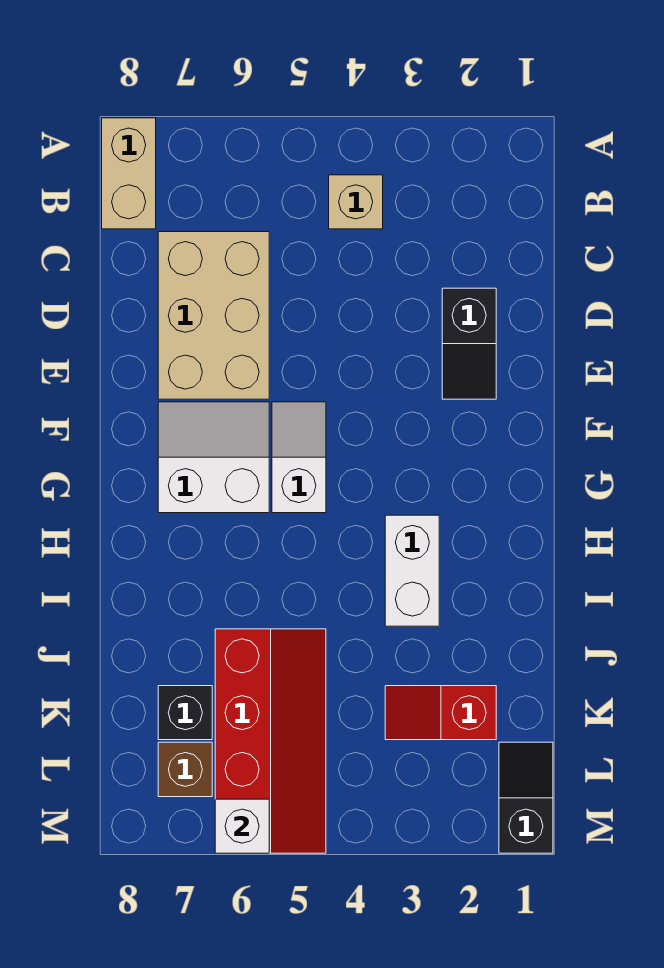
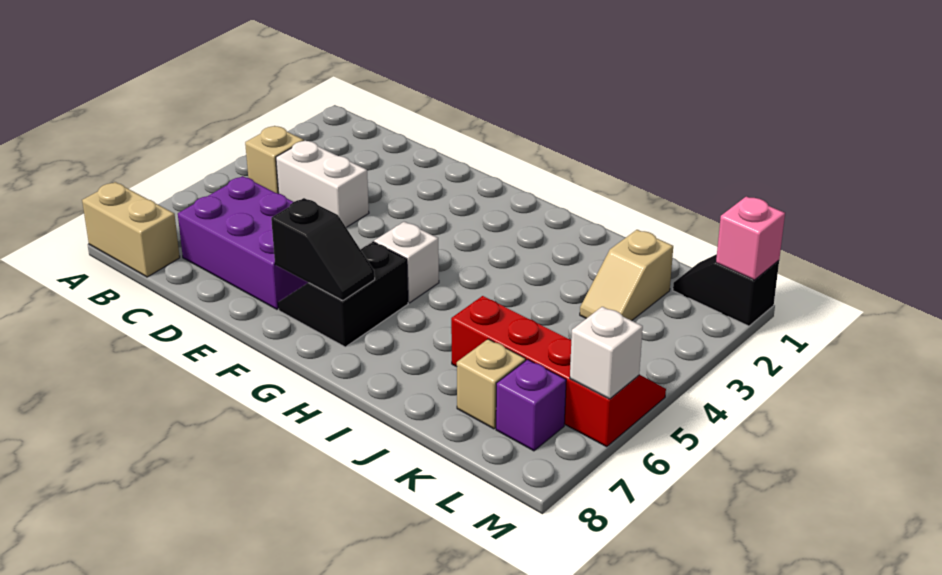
tan brick C6:E7 level 1 -> purple brick C6:E7 level 1
black slope D2:E2 level 1 top D -> black slope F7:G7 level 2 top F
white slope F6:G7 level 1 top G -> black slope F6:G7 level 1 top G
white brick H3:I3 level 1 -> white brick C4:D4 level 1
red slope K2:K3 level 1 top 2 -> tan slope K2:K3 level 1 top 2
black brick K7 level 1 -> tan brick K7 level 1
brown brick L7 level 1 -> purple brick L7 level 1
none -> pink brick M1 level 2

